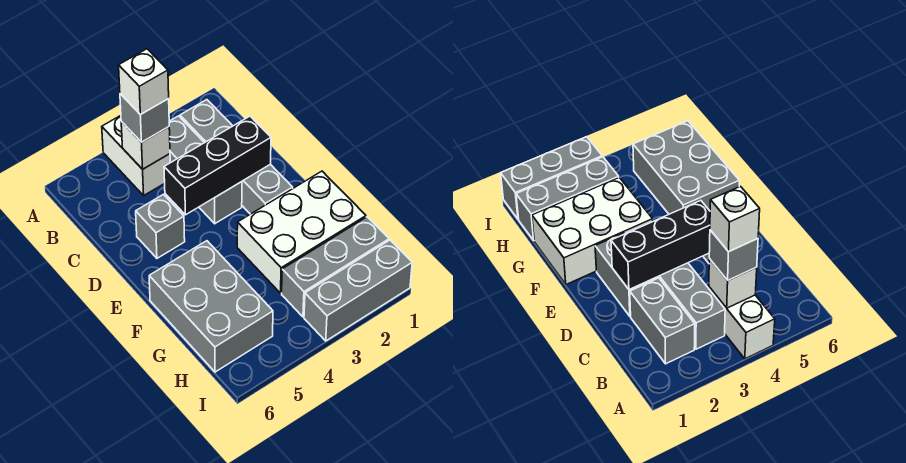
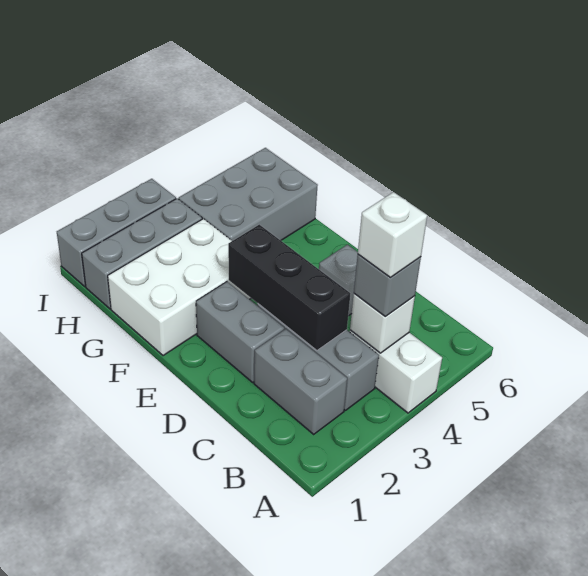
black brick D2:D4 level 2 -> black brick C3:E3 level 2
grey brick F5:H6 level 1 -> grey brick G4:H6 level 1

